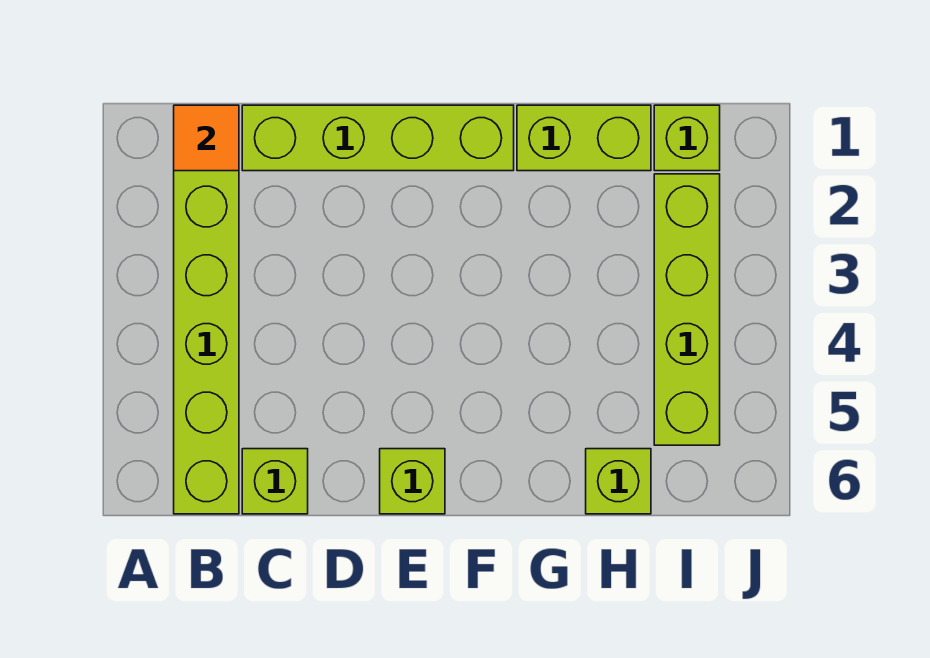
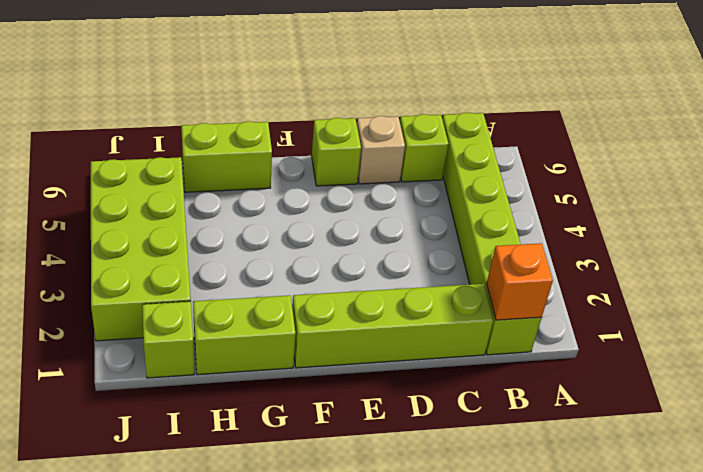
orange tile B1 level 2 -> orange brick B1 level 2
none -> tan brick D6 level 1
lime brick H6 level 1 -> lime brick G6:H6 level 1
lime brick I2:I5 level 1 -> lime brick I2:J5 level 1

